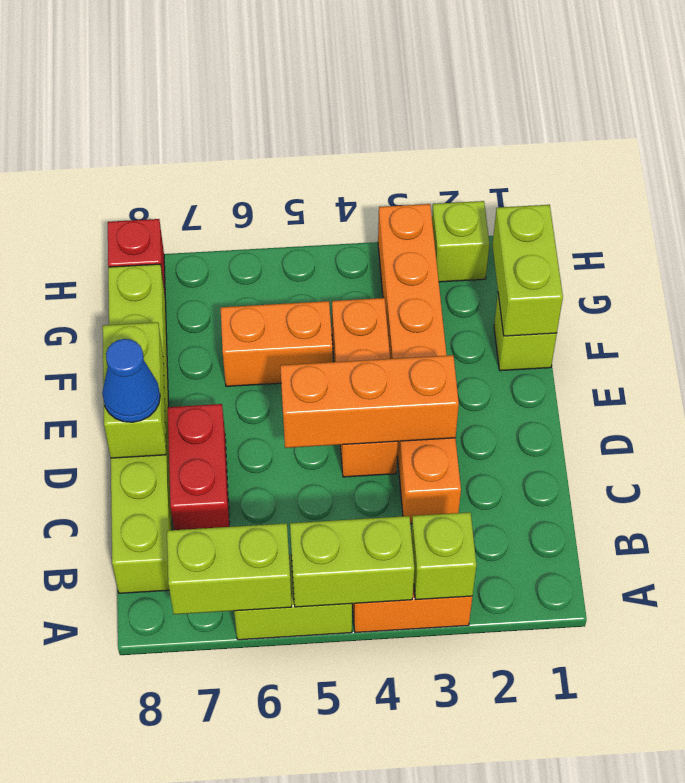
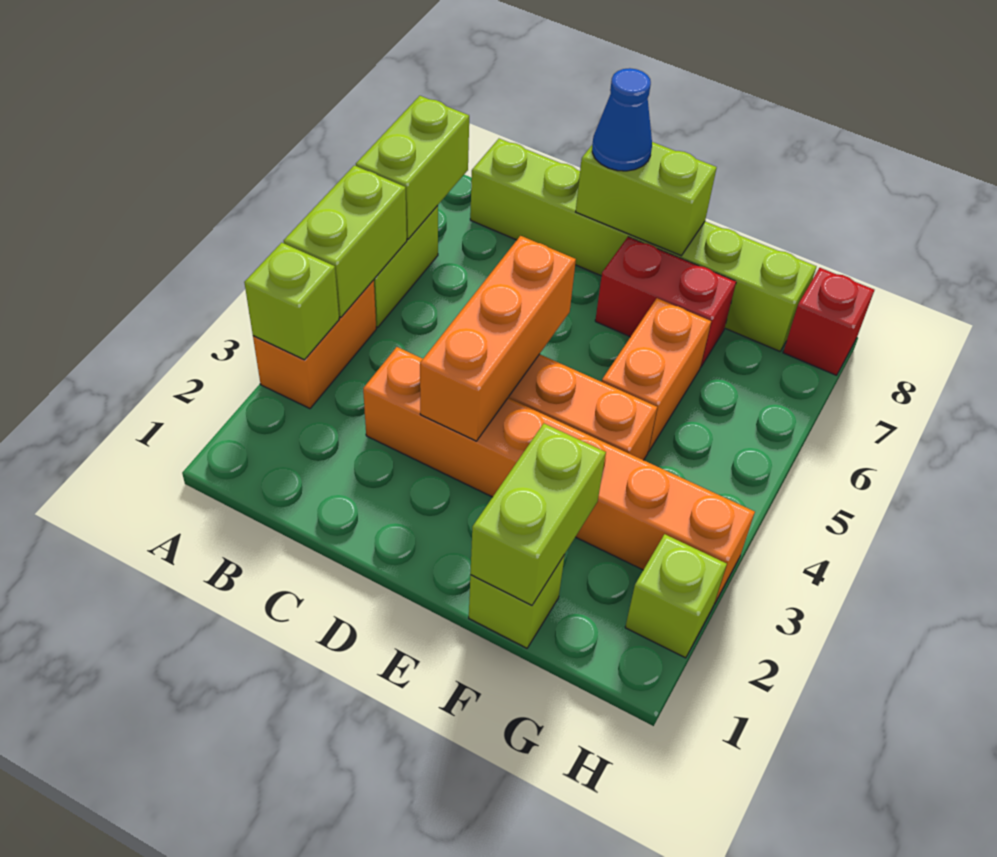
red brick C7:D7 level 1 -> red brick E7:F7 level 1
lime brick F1:G1 level 2 -> lime brick F1:F2 level 2

